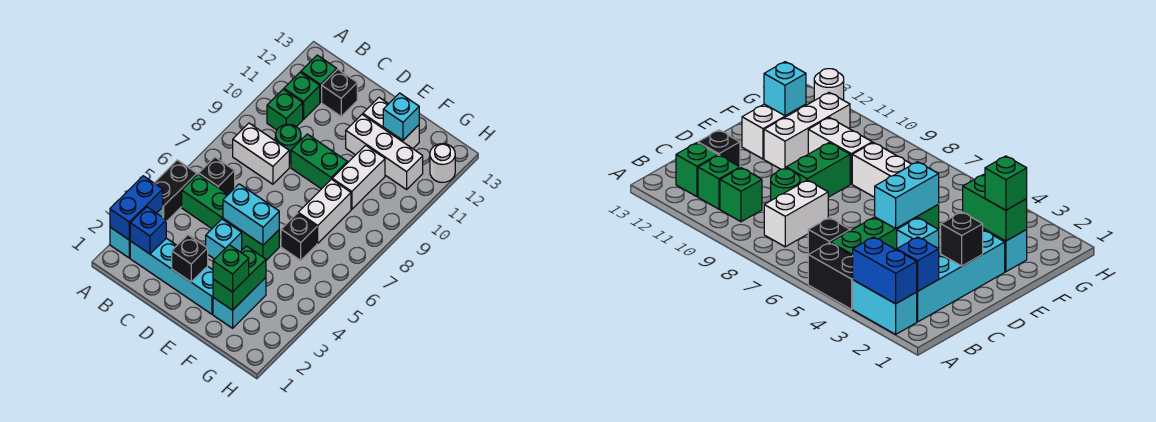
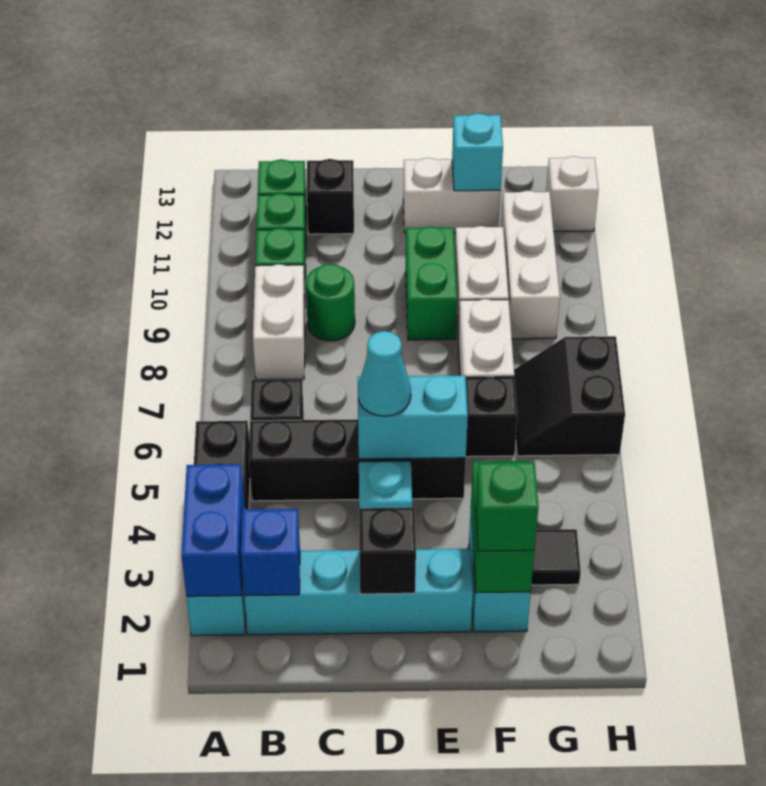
green brick B5:E5 level 1 -> black brick B5:E5 level 1
white brick B8:C8 level 1 -> white brick B8:B9 level 1
none -> cyan cone D5 level 3
green brick D9:E9 level 1 -> green brick E9:E10 level 1
white brick E11:G11 level 1 -> white brick G9:G11 level 1
none -> black tile G3 level 1
none -> black slope G6:H7 level 1 top H
white round brick H12 level 1 -> white brick H12 level 1

